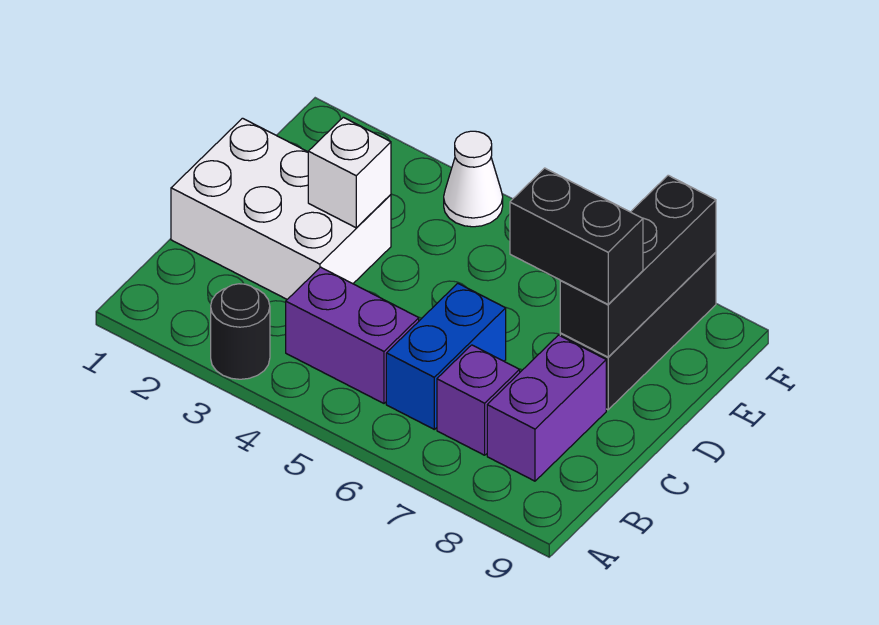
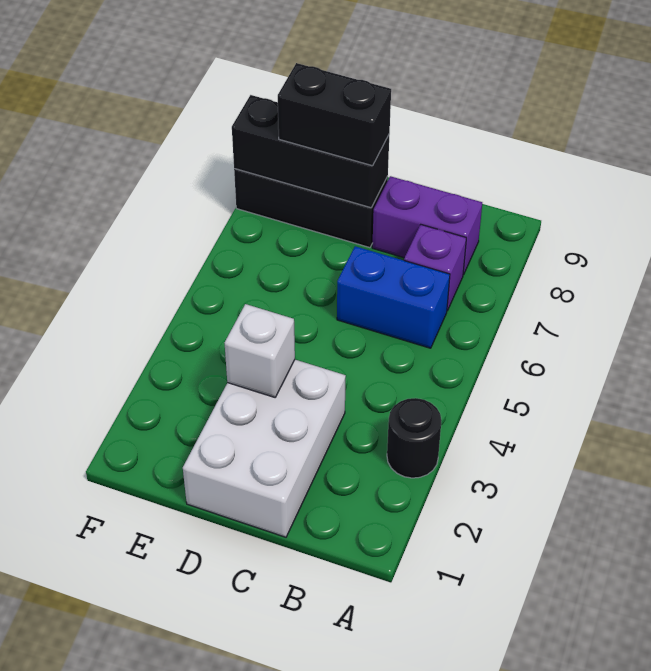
purple brick B4:B5 level 1 -> none
black brick D7:D8 level 3 -> black brick D8:E8 level 3
white cone F4 level 1 -> none

